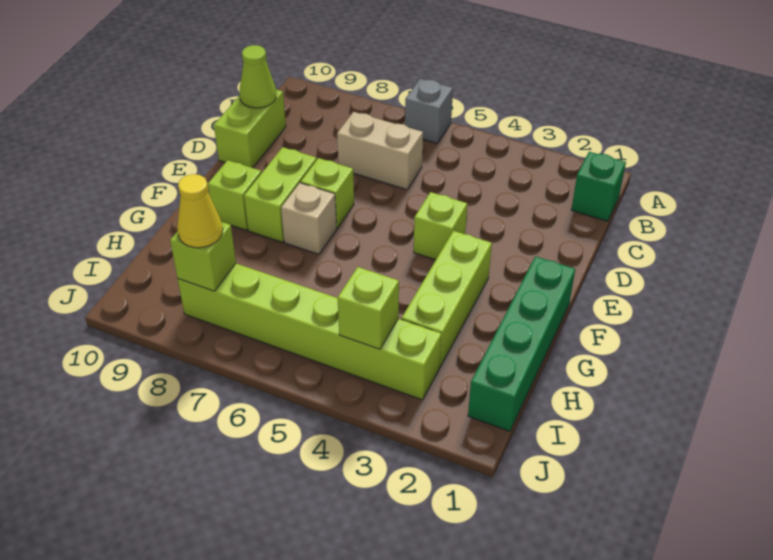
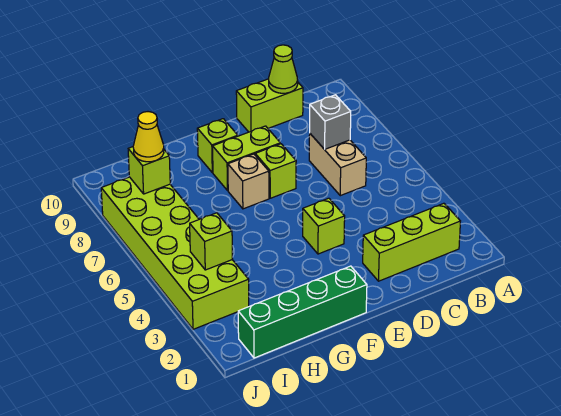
grey brick A6 level 1 -> grey brick C7 level 2
green brick B1 level 1 -> none
lime brick F3:H3 level 1 -> lime brick B2:D2 level 1
lime brick I3:I8 level 1 -> lime brick I3:J8 level 1

